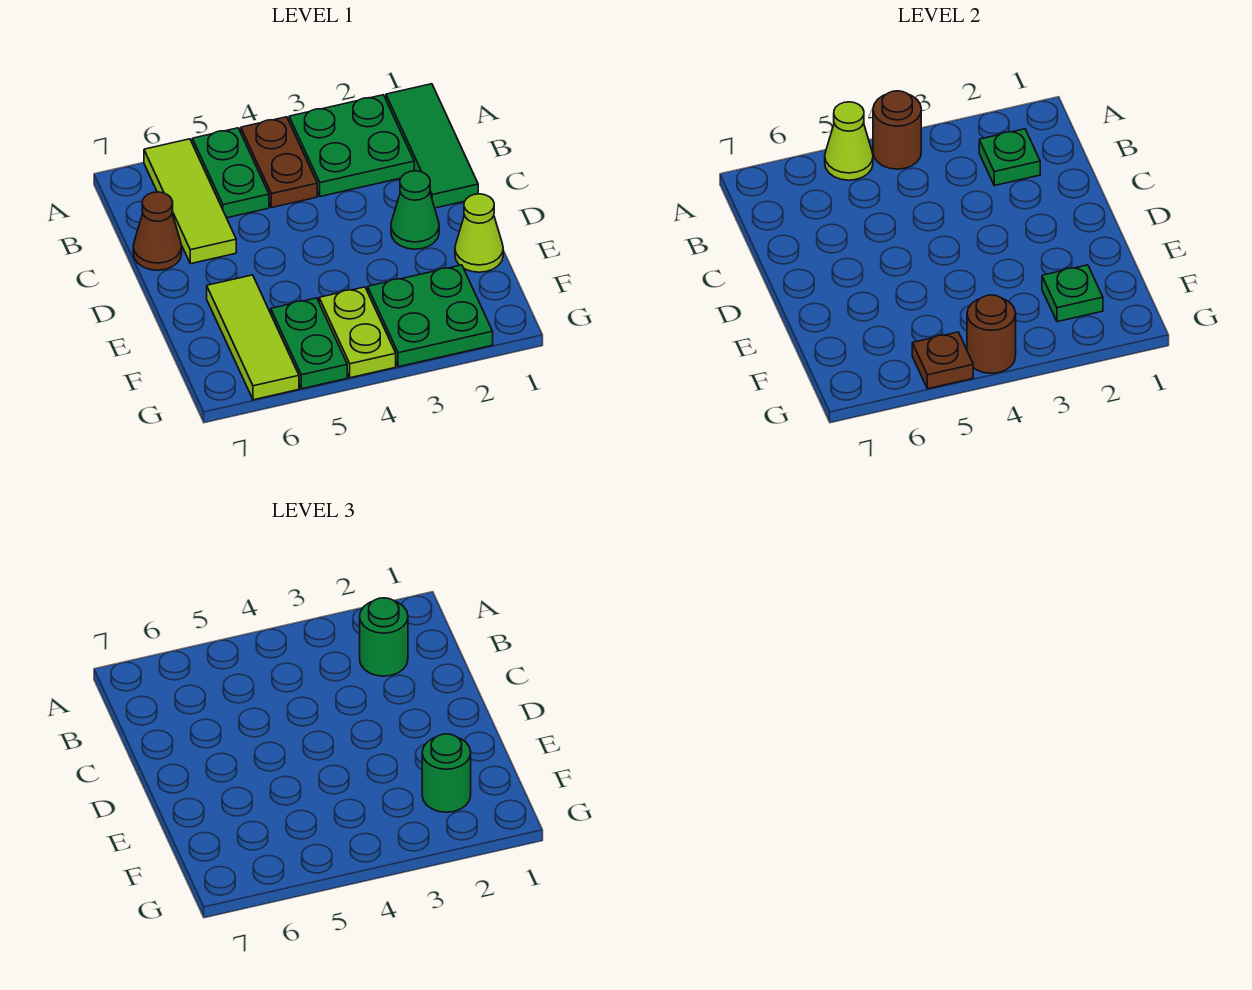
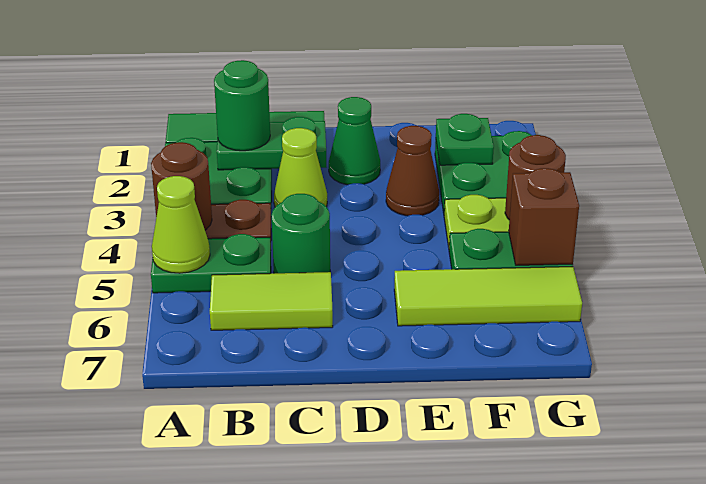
lime tile A6:C6 level 1 -> lime tile B6:C6 level 1
green plate B2 level 2 -> green plate B2:C2 level 2
brown cone C7 level 1 -> brown cone E3 level 1
lime cone E1 level 1 -> lime cone C3 level 1
green round brick F2 level 3 -> green round brick C5 level 1
brown plate G5 level 2 -> brown brick G5 level 2

